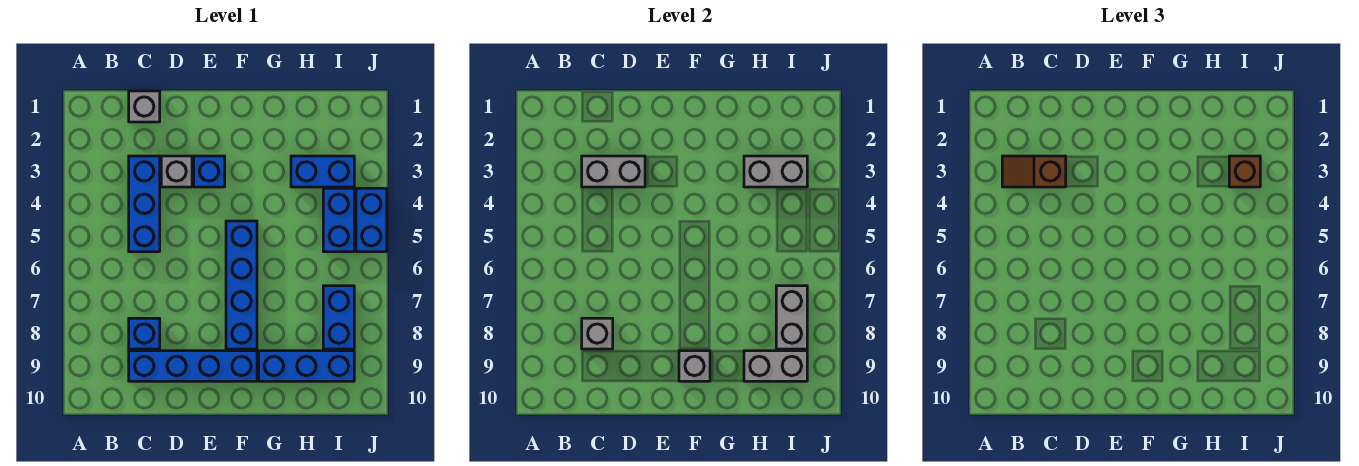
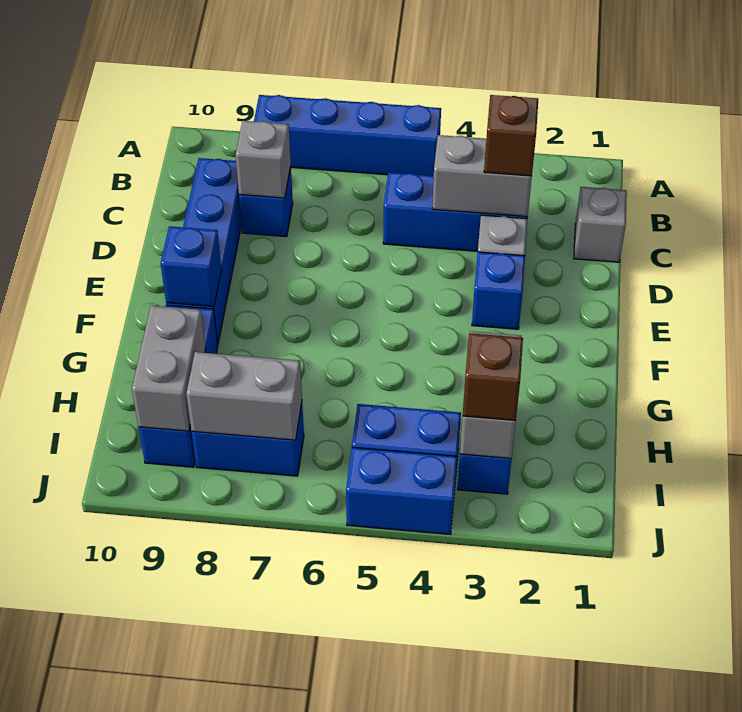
grey brick C3:D3 level 2 -> grey brick C3:C4 level 2
blue brick F5:F8 level 1 -> blue brick A5:A8 level 1
grey brick F9 level 2 -> blue brick F9 level 2

